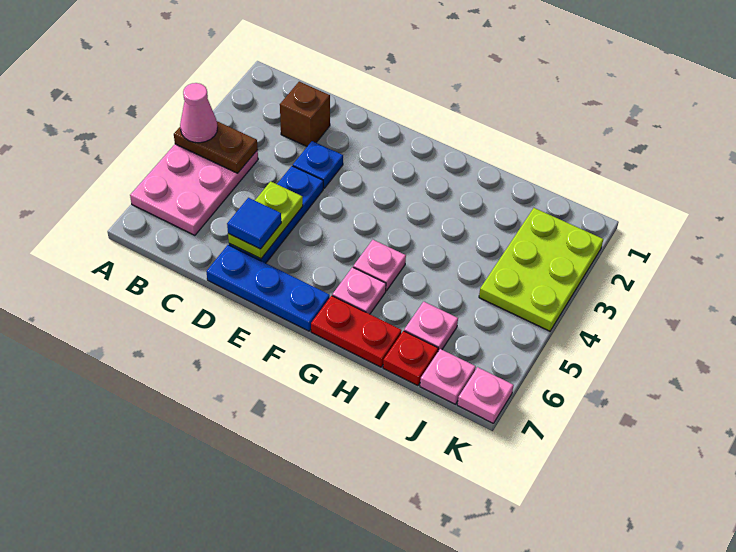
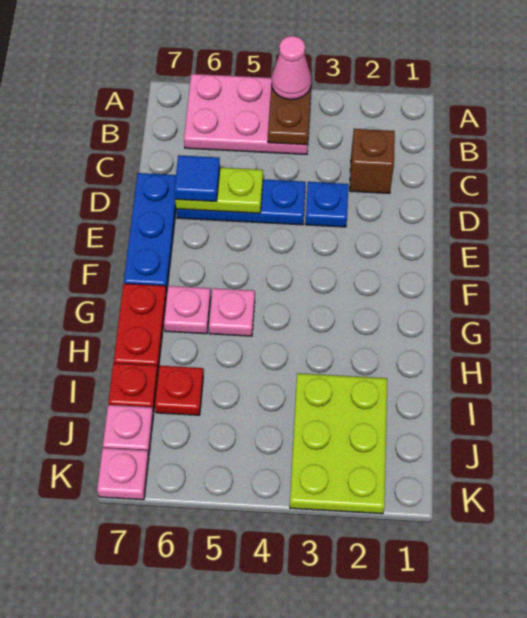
pink plate I6 level 1 -> red plate I6 level 1
lime plate J2:K4 level 1 -> lime plate I2:K3 level 1

